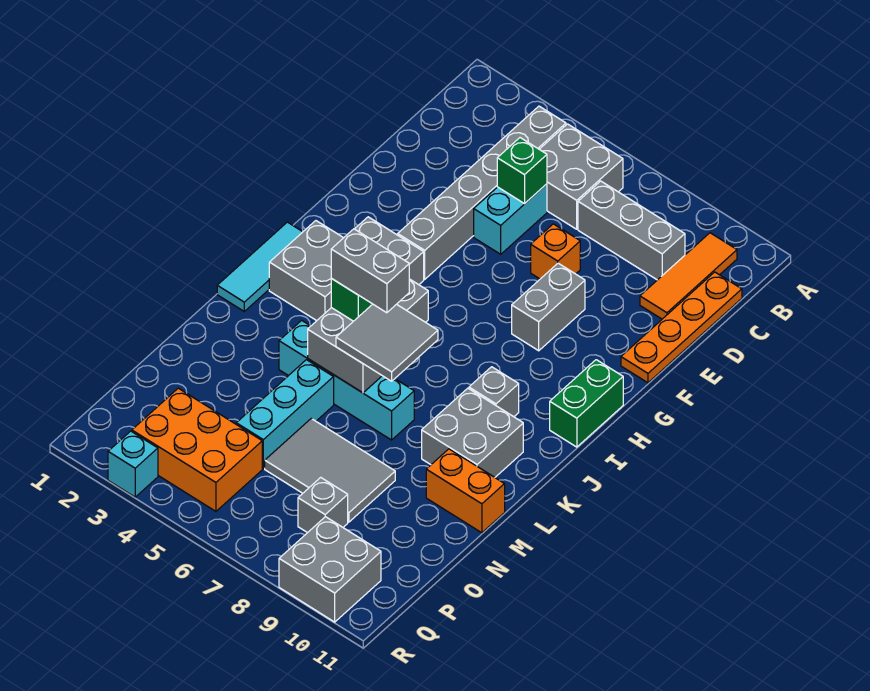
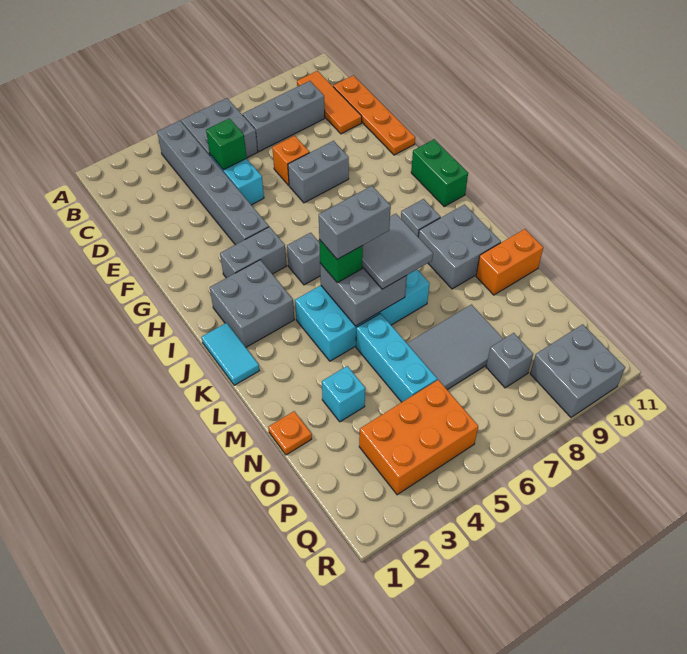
grey brick F8:G8 level 1 -> grey brick F7:F8 level 1
cyan tile I1:K1 level 1 -> cyan tile J1:K1 level 1
cyan brick L4:L7 level 1 -> cyan brick K4:L7 level 1
none -> orange plate N1 level 1
cyan brick R3 level 1 -> cyan brick N3 level 1

